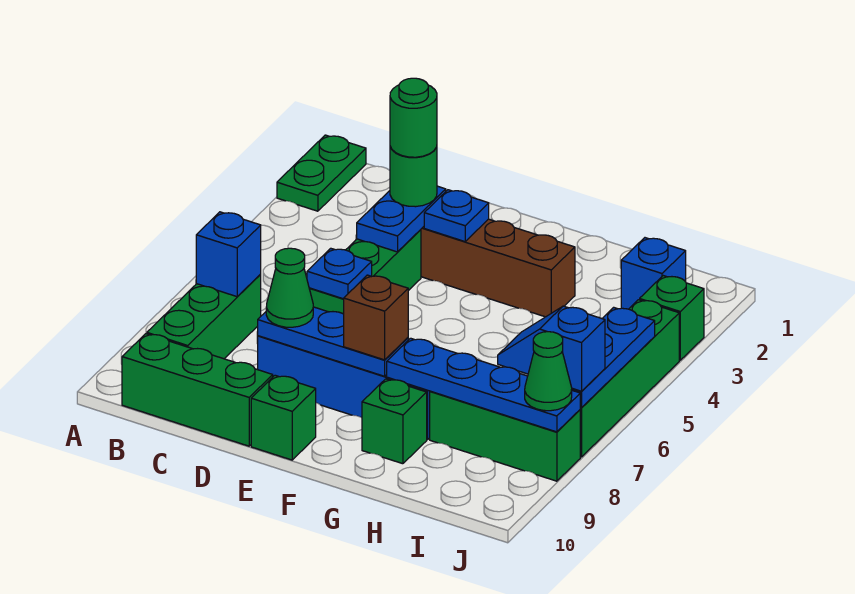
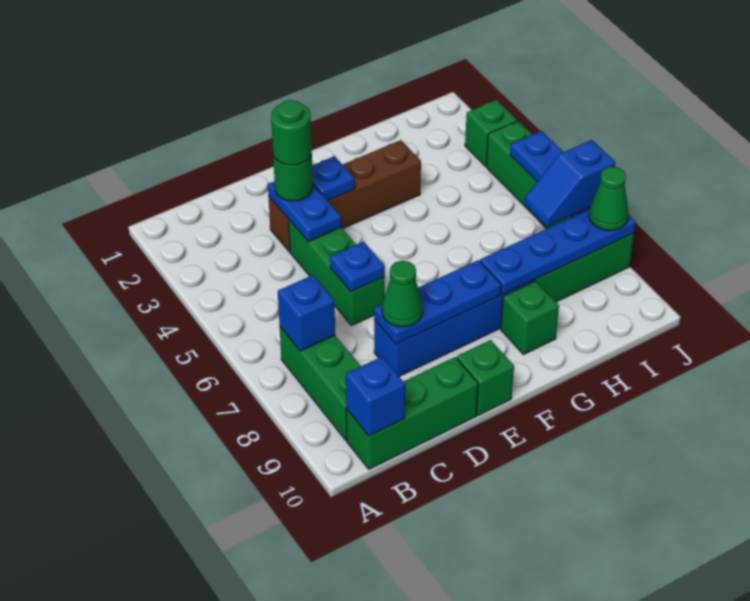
green plate A1:A2 level 1 -> none
brown brick F8 level 3 -> none
blue brick I2 level 1 -> blue brick B10 level 2

